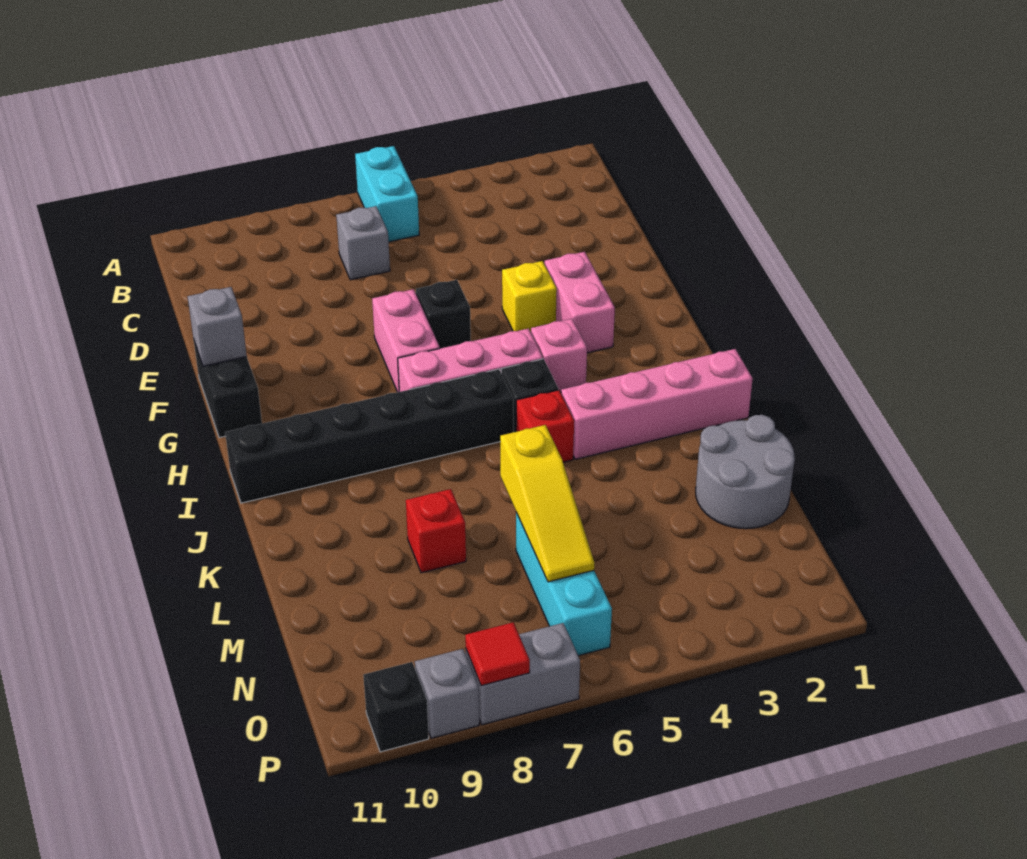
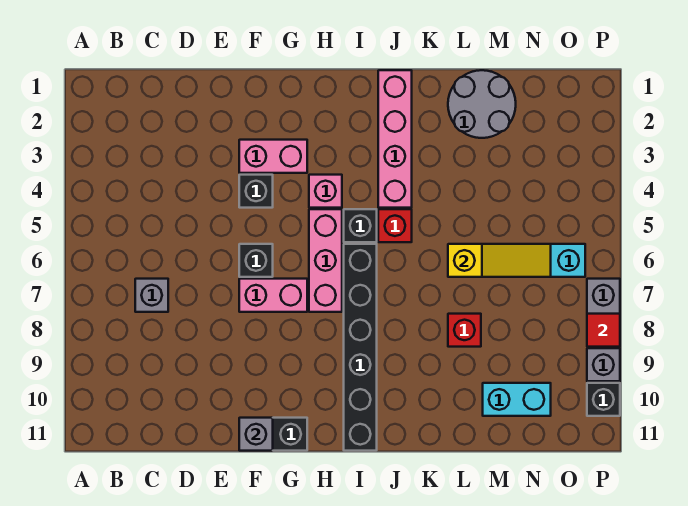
cyan brick A6:B6 level 1 -> cyan brick M10:N10 level 1
yellow brick F4 level 1 -> black brick F4 level 1

